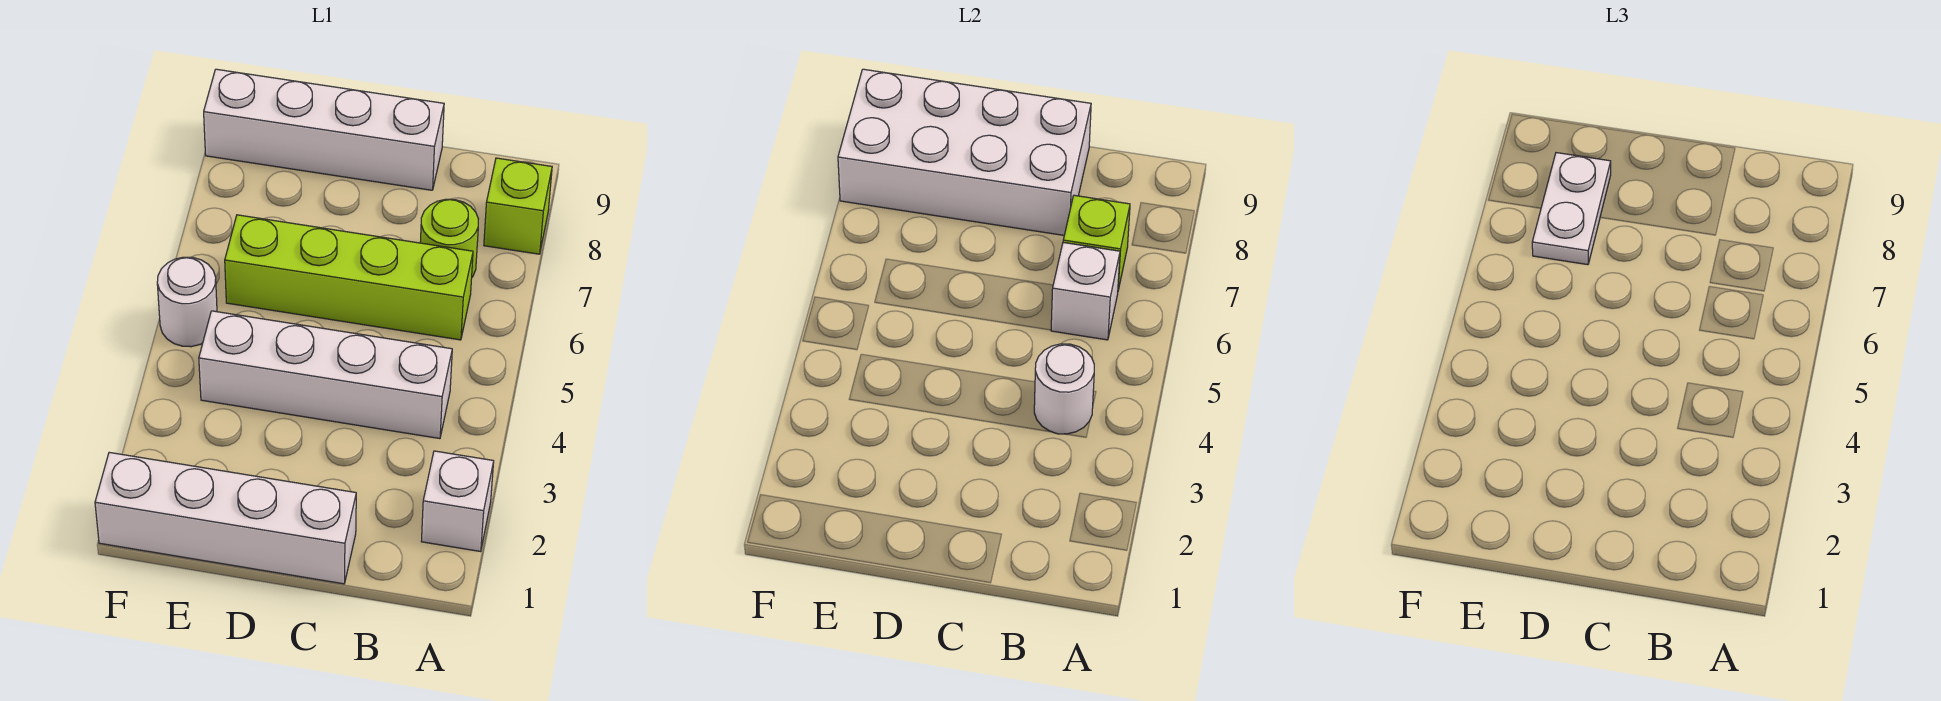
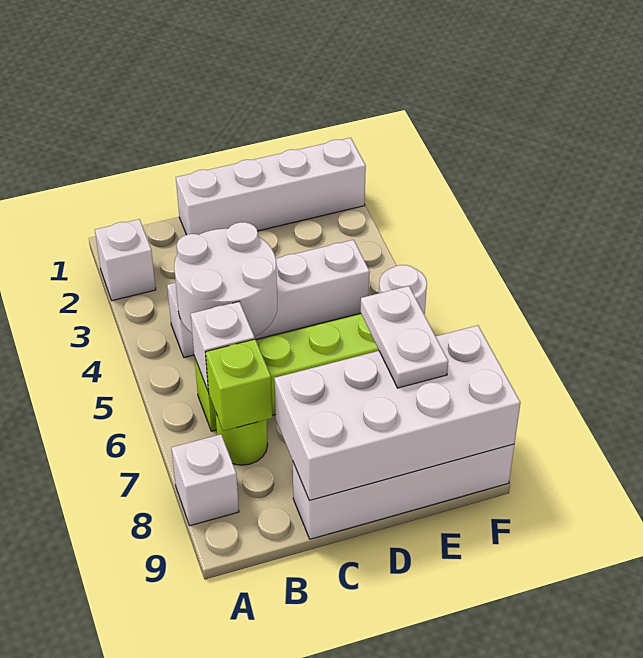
lime brick A8 level 1 -> white brick A8 level 1
white round brick B4 level 2 -> white round brick B4:C5 level 2

